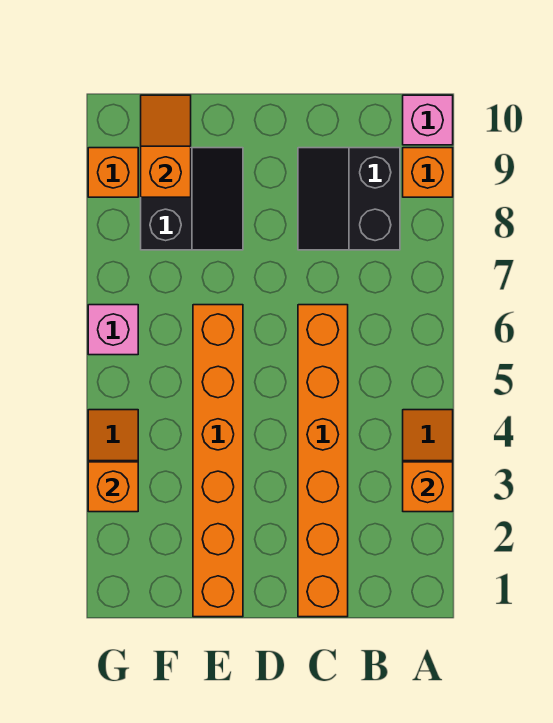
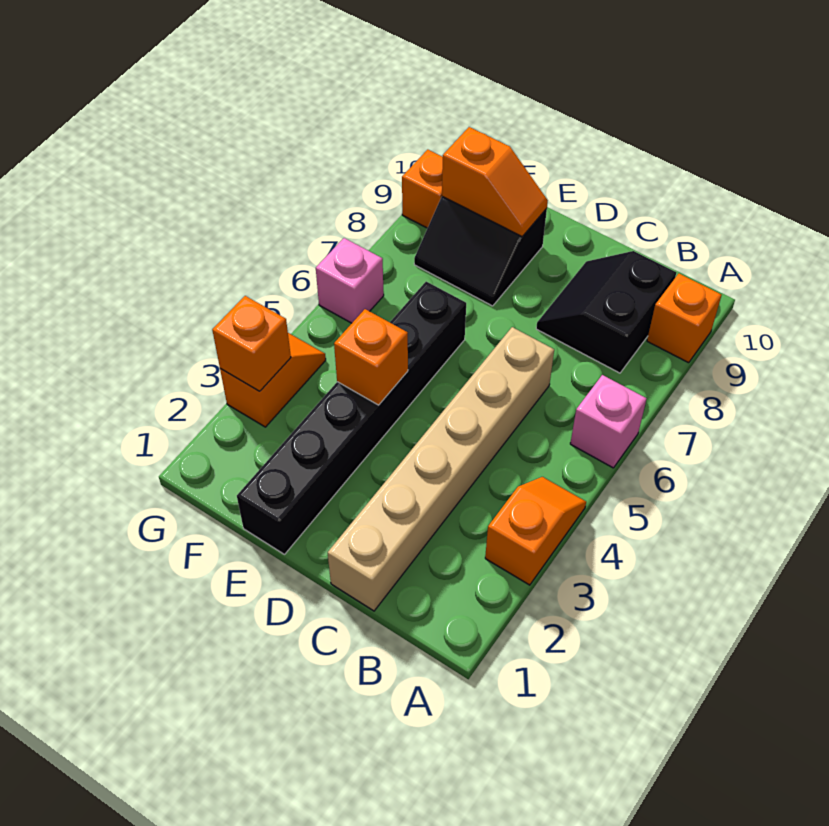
orange brick A3 level 2 -> orange brick E4 level 2
pink brick A10 level 1 -> pink brick A6 level 1
orange brick C1:C6 level 1 -> tan brick C1:C6 level 1
orange brick E1:E6 level 1 -> black brick E1:E6 level 1
black slope E8:F9 level 1 top F -> black slope E8:F9 level 1 top 9
orange slope F9:F10 level 2 top 9 -> orange slope E9:F9 level 2 top F

